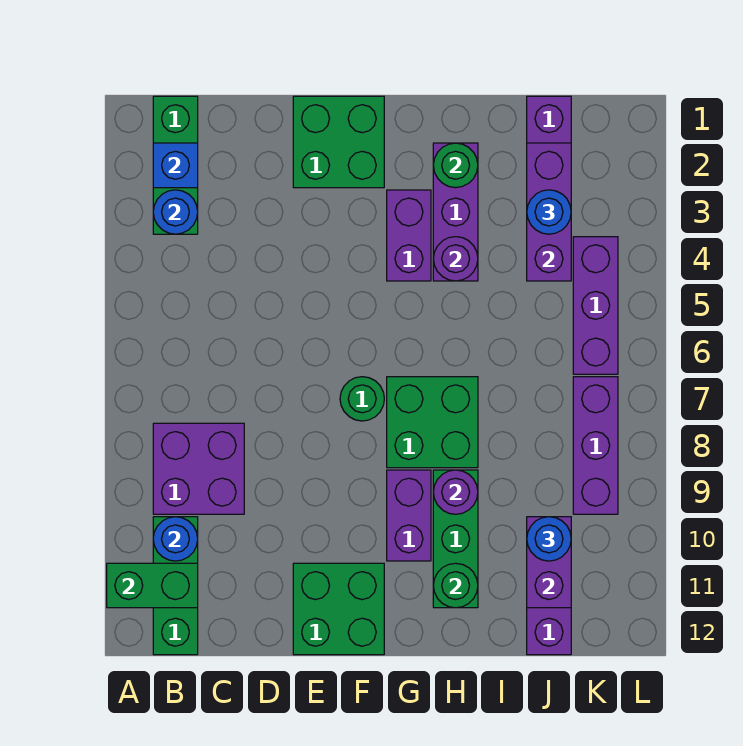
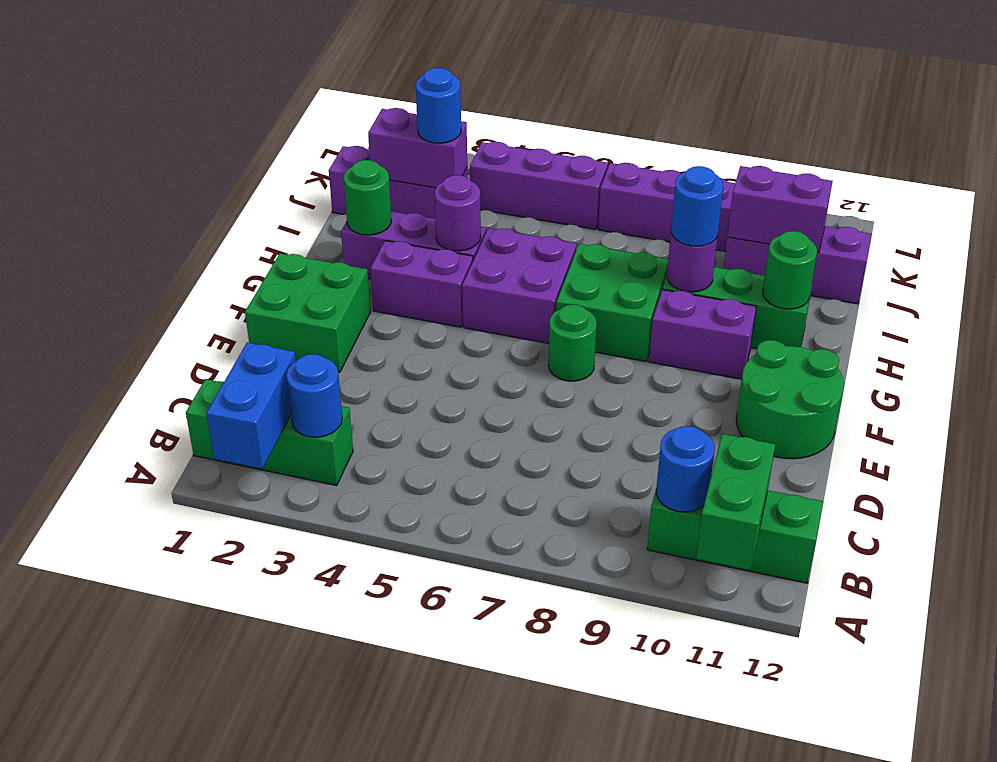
blue brick B2 level 2 -> blue brick A2:B2 level 2
purple brick B8:C9 level 1 -> purple brick G5:H6 level 1
green brick E11:F12 level 1 -> green round brick E11:F12 level 1
purple brick J2:J4 level 2 -> purple brick J2:J3 level 2
blue round brick J10 level 3 -> blue round brick H9 level 3

